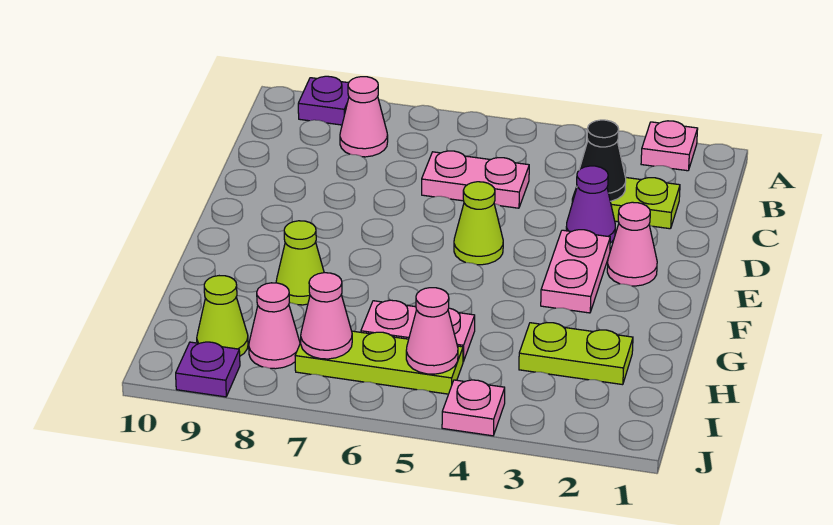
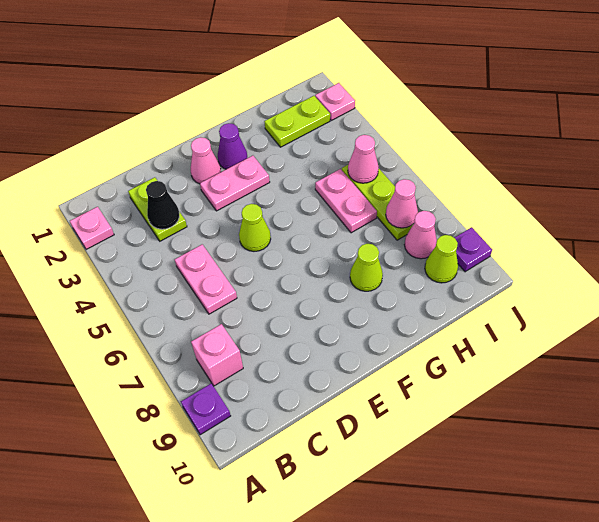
pink cone B8 level 1 -> pink brick B8 level 1
purple cone D3 level 1 -> purple cone F2 level 1
lime plate H2:H3 level 1 -> lime plate H2:I2 level 1
pink plate J4 level 1 -> pink plate J2 level 1

